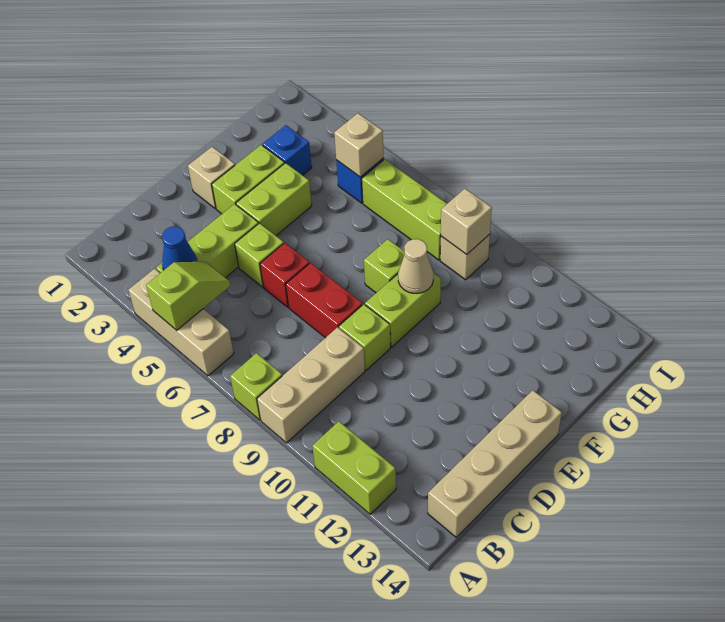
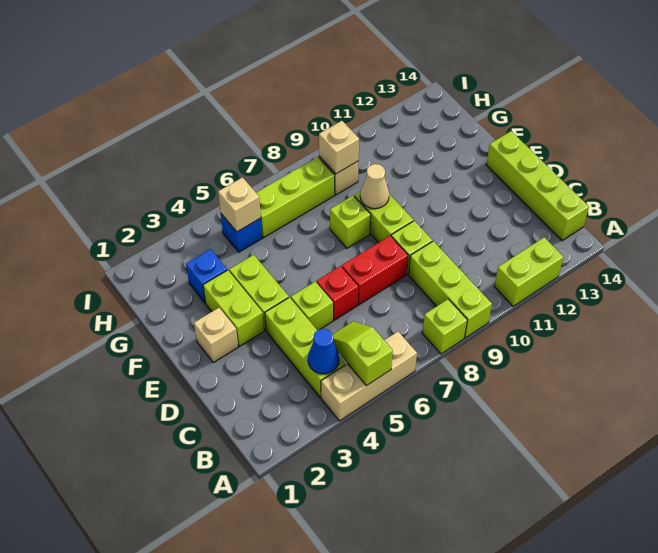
tan brick A9:C9 level 1 -> lime brick A9:C9 level 1
tan brick B14:E14 level 1 -> lime brick B14:E14 level 1

